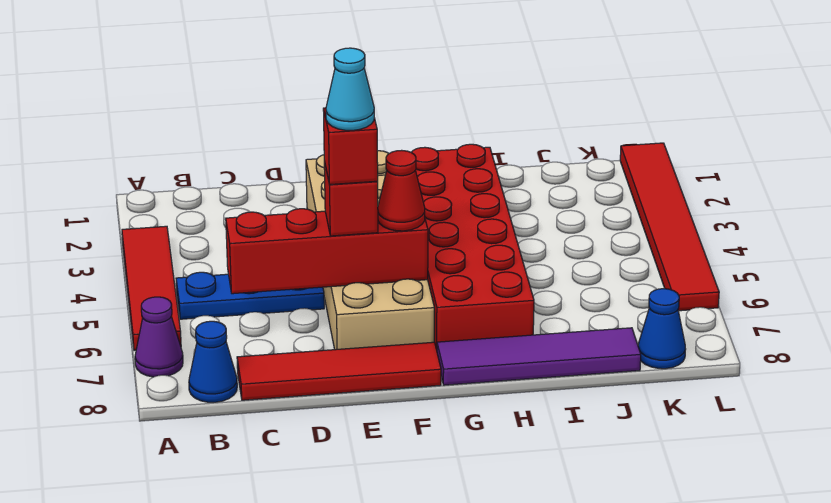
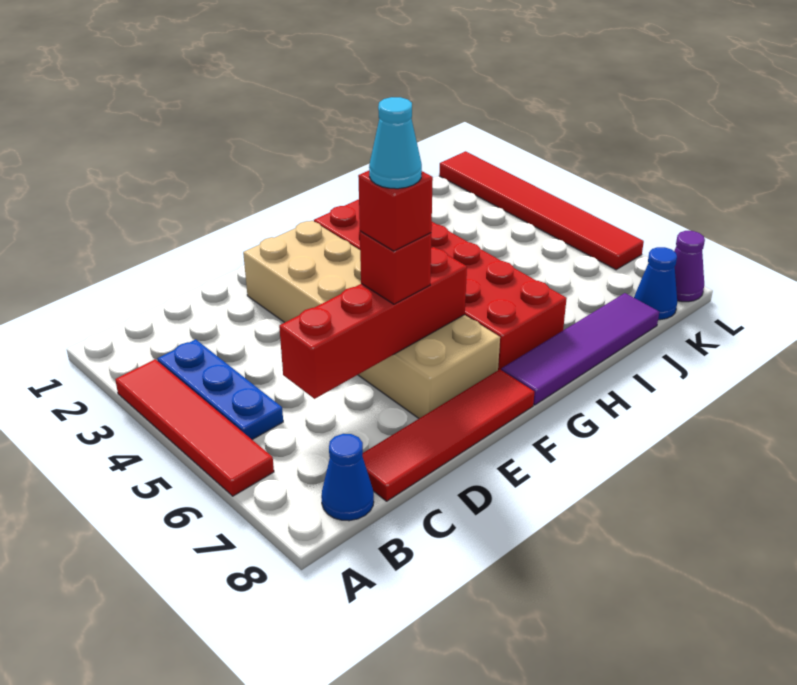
purple cone A7 level 1 -> purple cone L8 level 1
blue plate B5:D5 level 1 -> blue plate B3:B5 level 1
red cone F6 level 3 -> none

